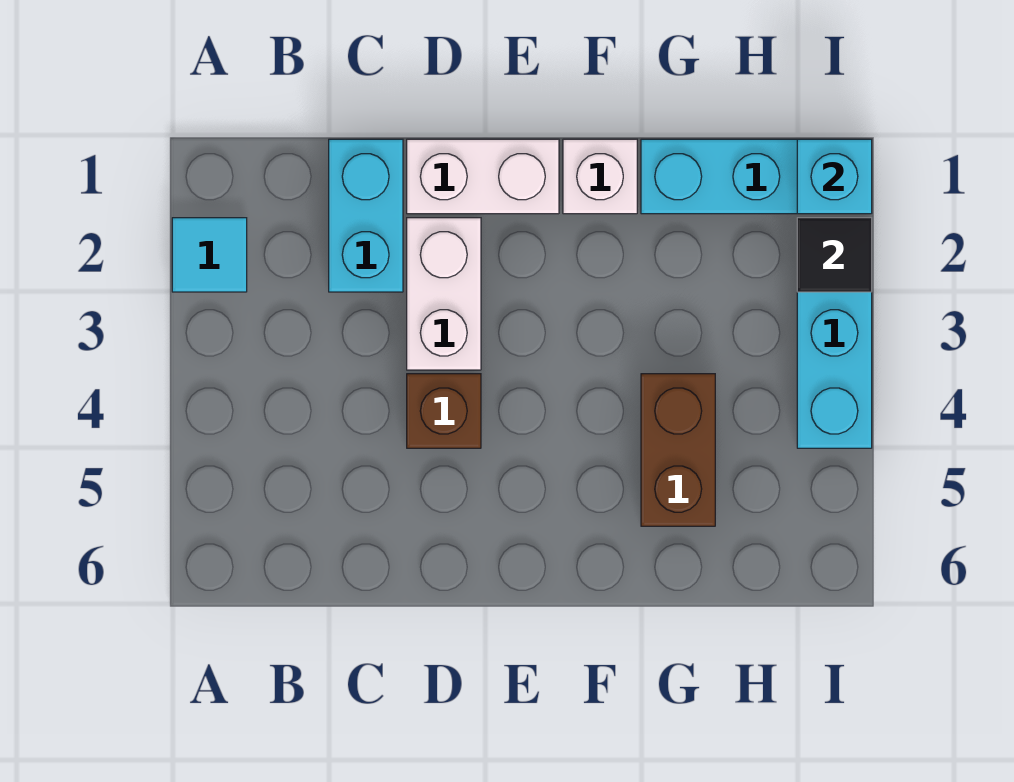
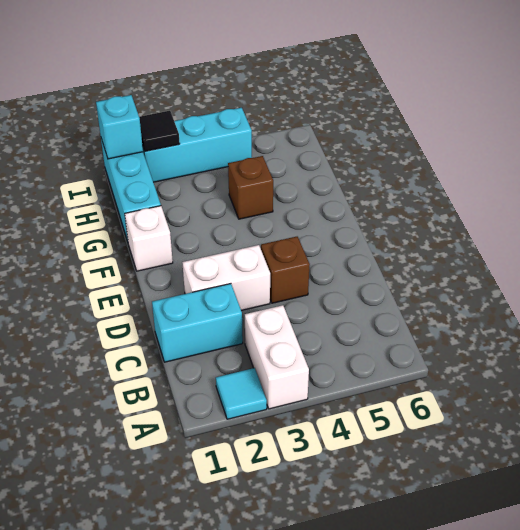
white brick D1:E1 level 1 -> white brick A3:B3 level 1
brown brick G4:G5 level 1 -> brown brick G4 level 1

